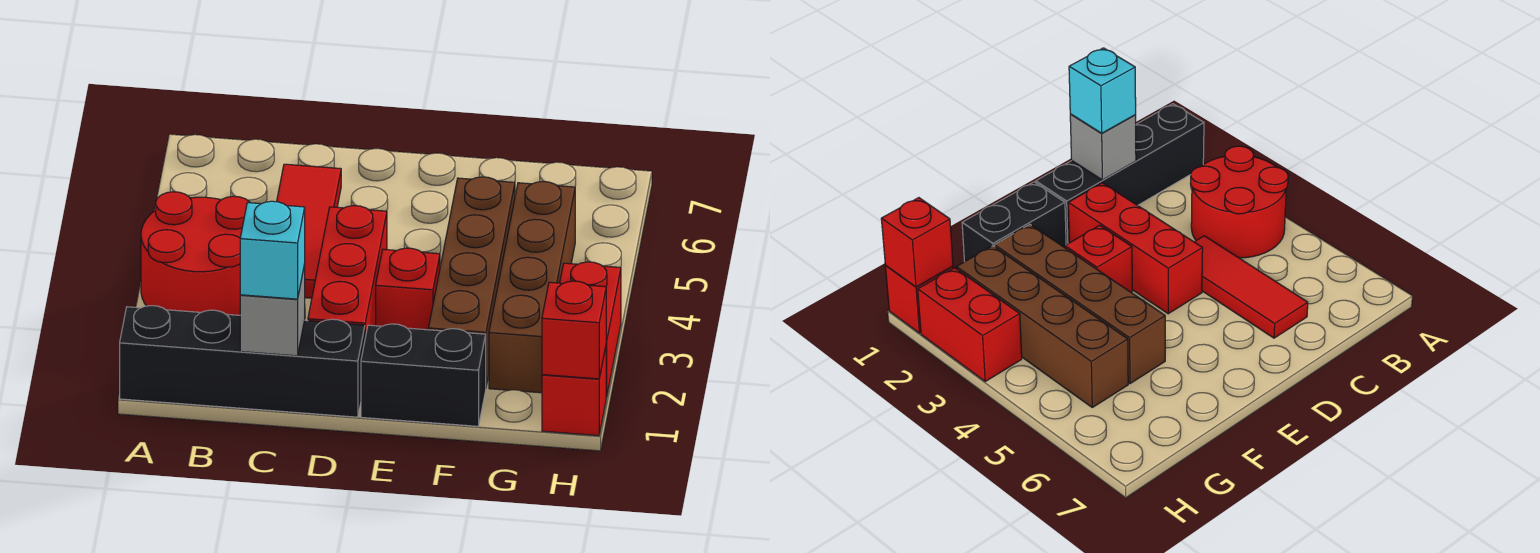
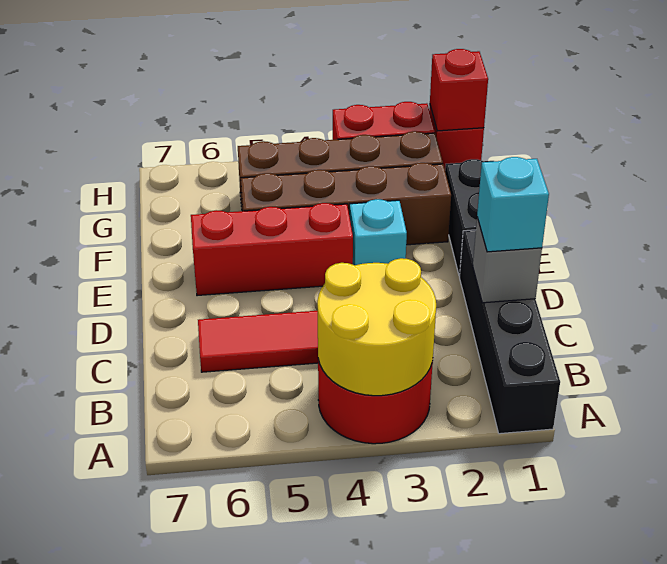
none -> yellow round brick A3:B4 level 2
red brick D2:D4 level 1 -> red brick E4:E6 level 1
red brick E3 level 1 -> cyan brick E3 level 1

